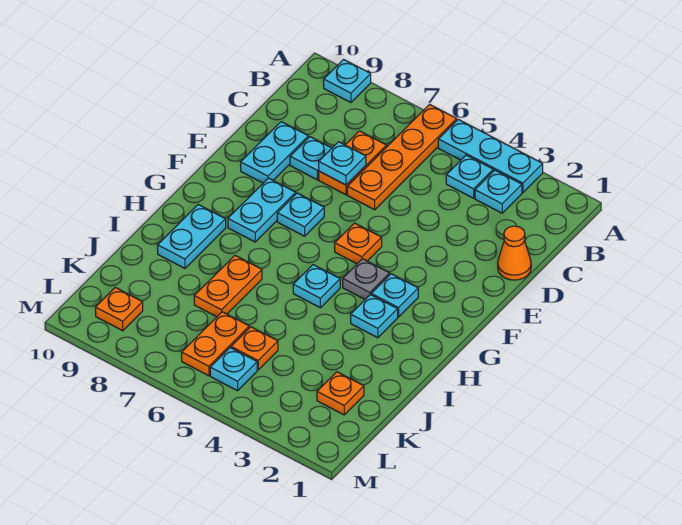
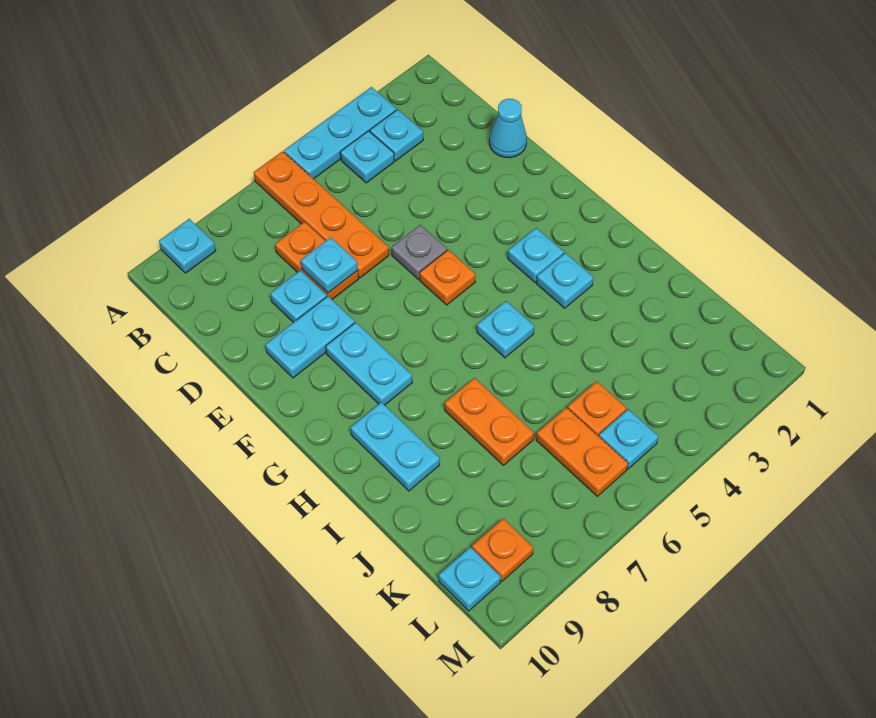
orange cone D1 level 1 -> cyan cone D1 level 1
cyan plate D9:E9 level 1 -> cyan plate E8:E9 level 1
cyan plate F7 level 1 -> cyan plate L10 level 1
grey plate G4 level 1 -> grey plate E5 level 1
orange plate K2 level 1 -> none

